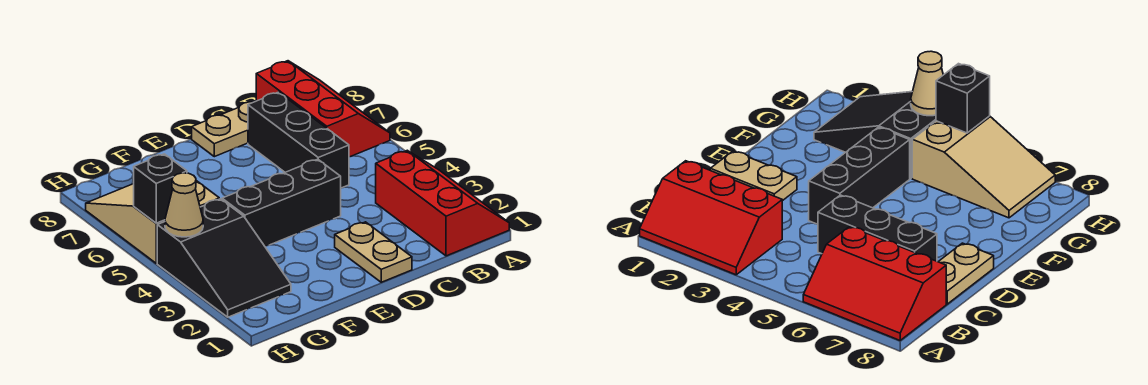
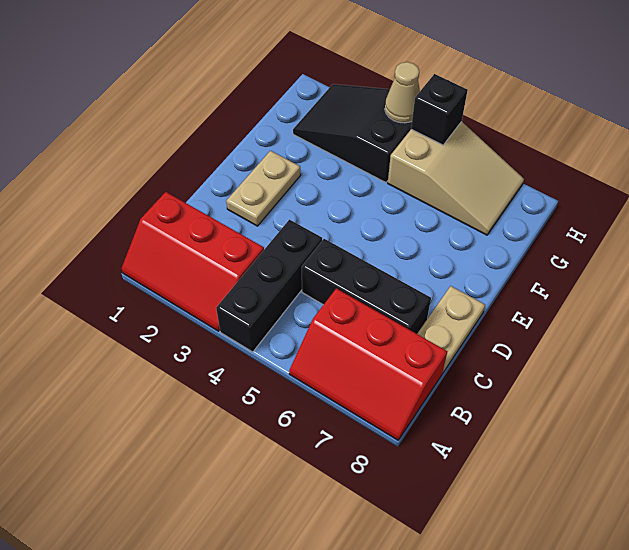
tan plate D1:D2 level 1 -> tan plate D2:E2 level 1
black brick D4:F4 level 1 -> black brick A4:C4 level 1

